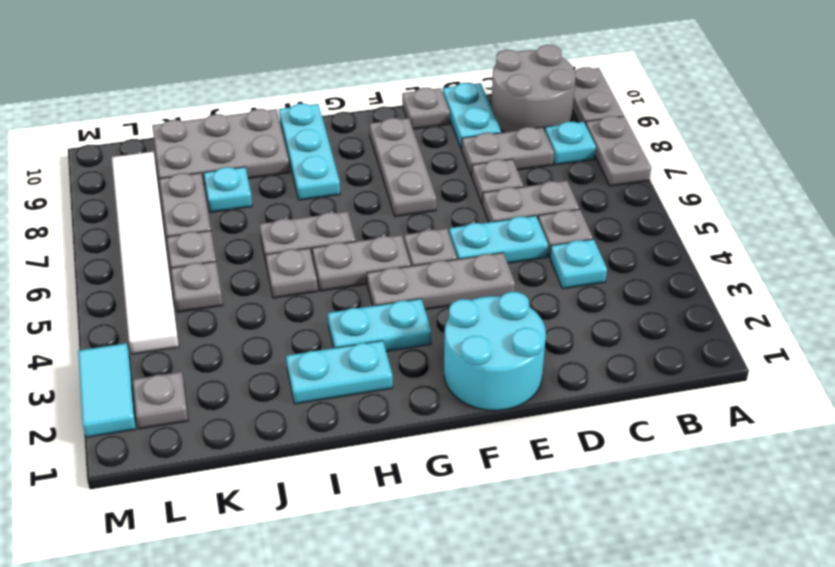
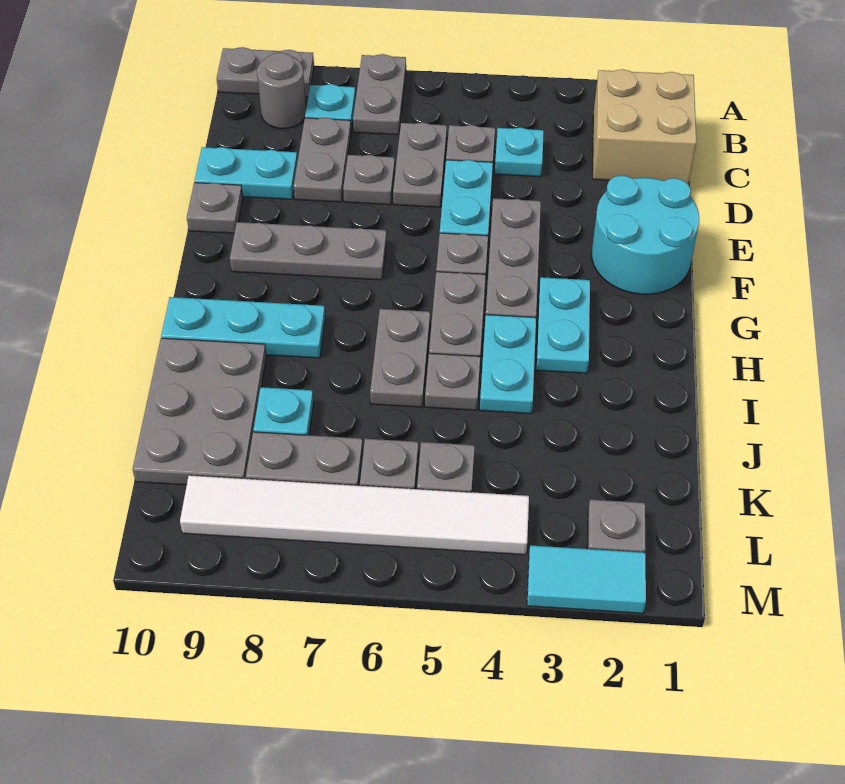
grey plate A7:A8 level 1 -> grey plate A7:B7 level 1
none -> tan brick B1:C2 level 1
grey round brick B9:C10 level 1 -> grey round brick B9 level 1
cyan plate H2:I2 level 1 -> cyan plate H4:I4 level 1

